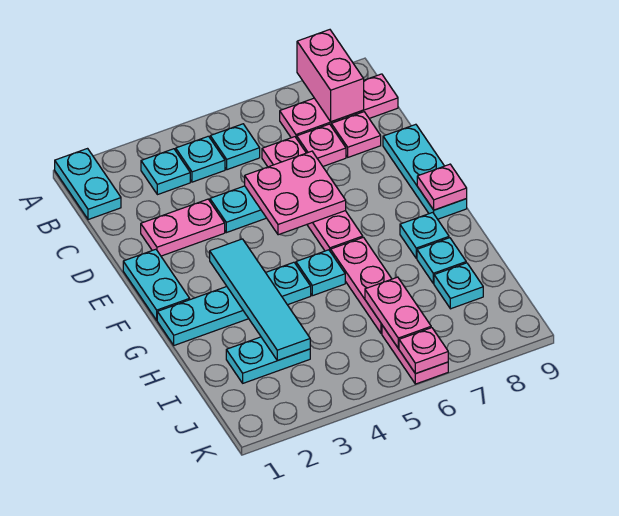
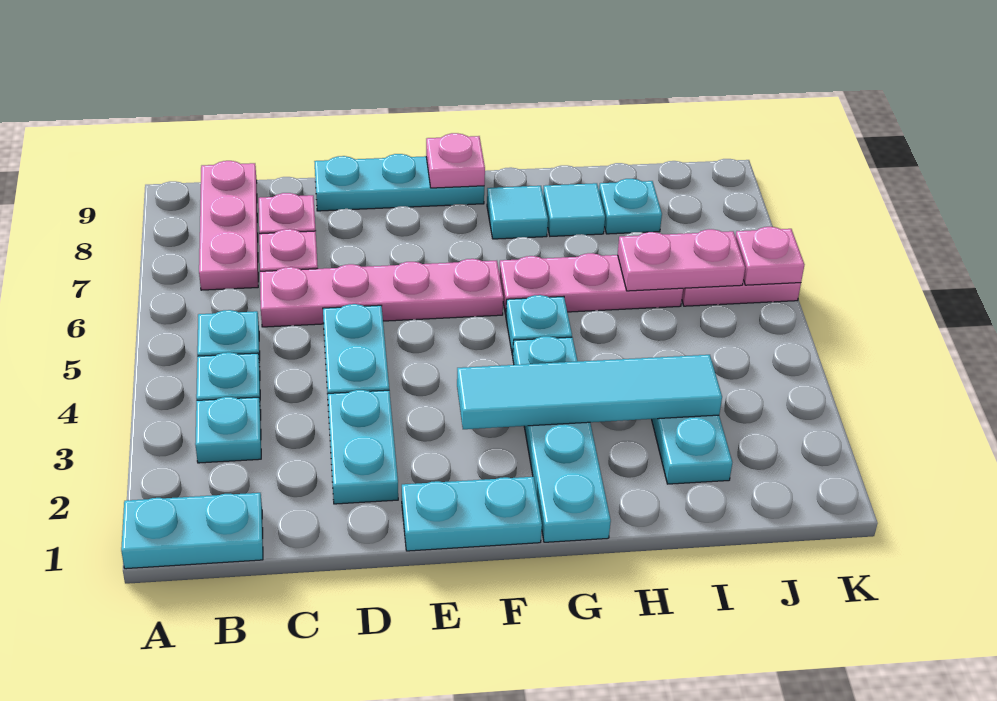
pink brick A8:B8 level 2 -> none
pink plate D2:D3 level 1 -> cyan plate D2:D3 level 1
pink plate D5:E6 level 2 -> none
cyan plate G8 level 1 -> cyan tile G8 level 1
cyan plate H8 level 1 -> cyan tile H8 level 1

